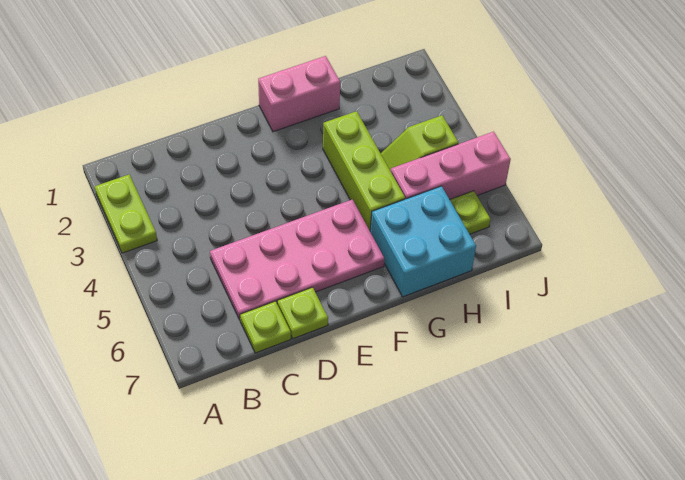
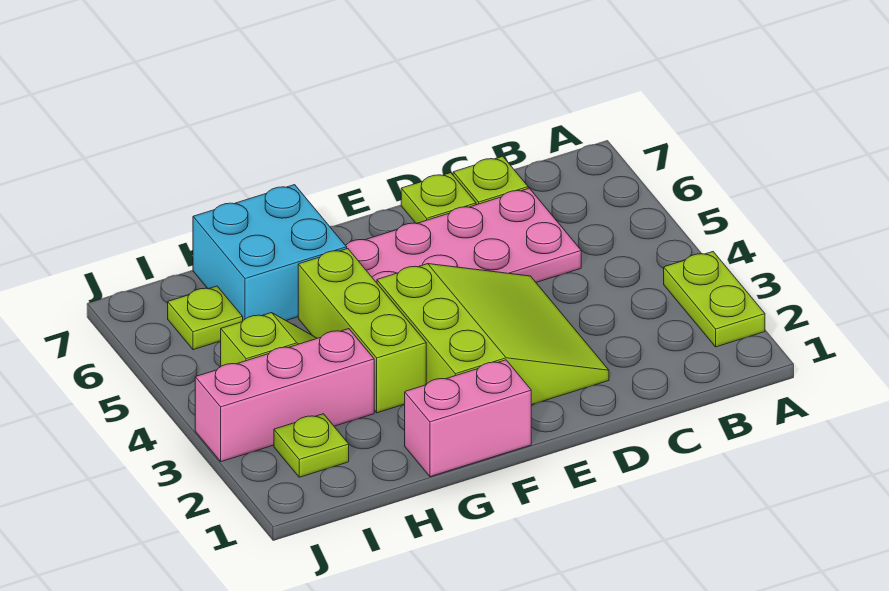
none -> lime slope D2:F4 level 1 top F
pink brick H5:J5 level 1 -> pink brick H3:J3 level 1
none -> lime plate I2 level 1

